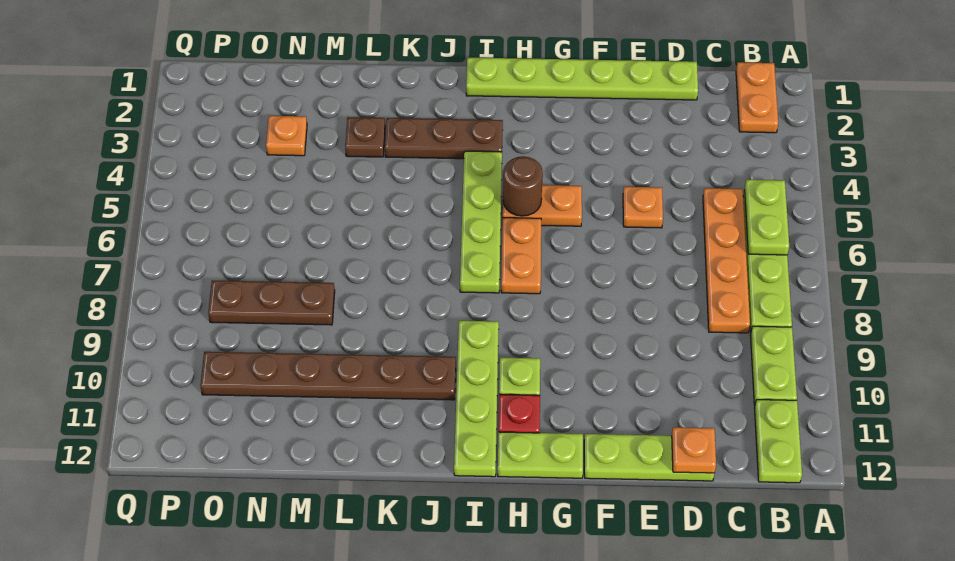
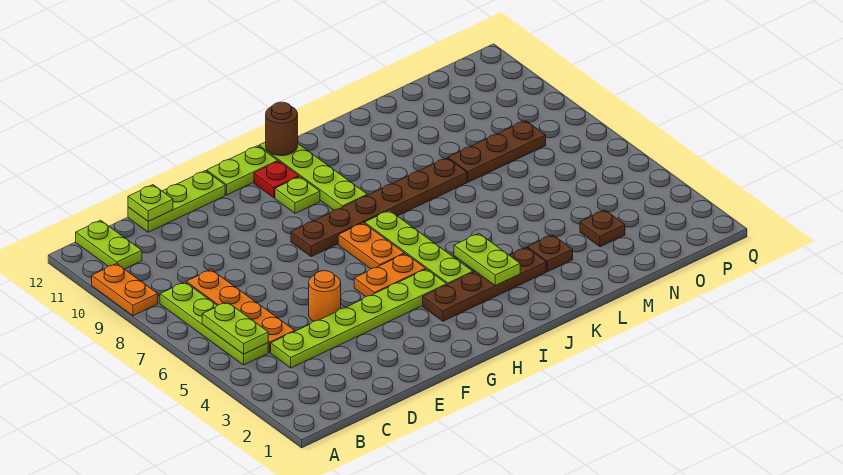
orange plate B1:B2 level 1 -> orange plate A9:A10 level 1
lime plate B9:B10 level 1 -> lime plate J3:J4 level 2
lime plate D1:I1 level 1 -> lime plate C4:H4 level 1
orange plate D12 level 2 -> lime plate D12 level 2
orange plate E5 level 1 -> orange round brick E5 level 1
brown round brick H5 level 2 -> brown round brick I12 level 2
brown plate I3:K3 level 1 -> brown plate H3:K3 level 1
brown plate J10:O10 level 1 -> brown plate G8:L8 level 1
orange plate N3 level 1 -> brown plate N3 level 1

